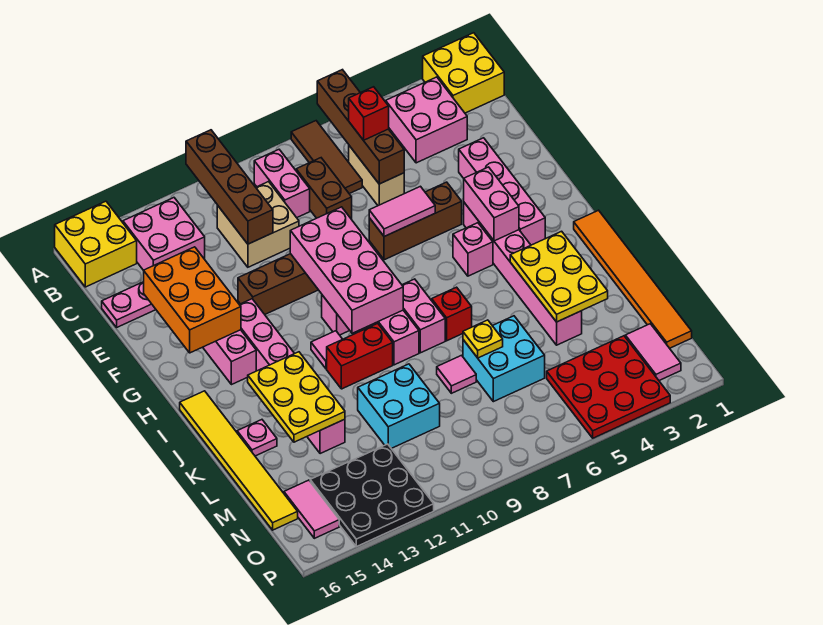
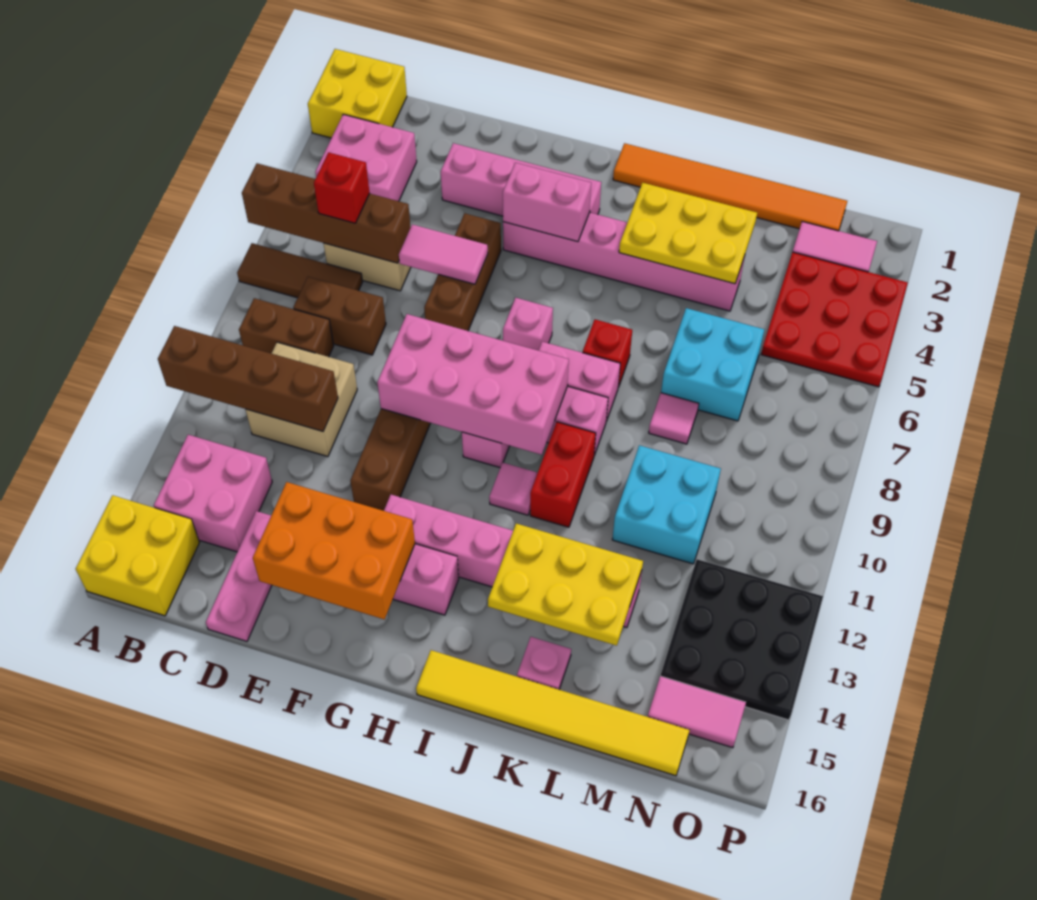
pink brick B9:C9 level 1 -> brown brick B9:C9 level 1
pink tile F6:F7 level 2 -> pink tile E6:F6 level 2
pink brick H5 level 1 -> pink brick H7 level 1
yellow plate L7 level 2 -> none

